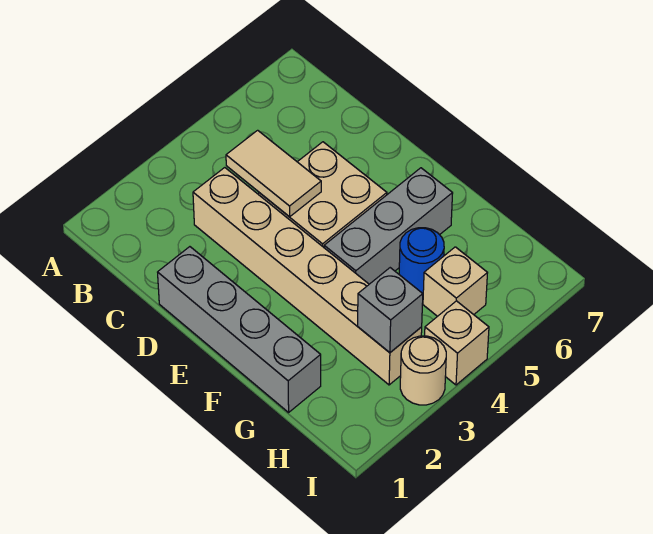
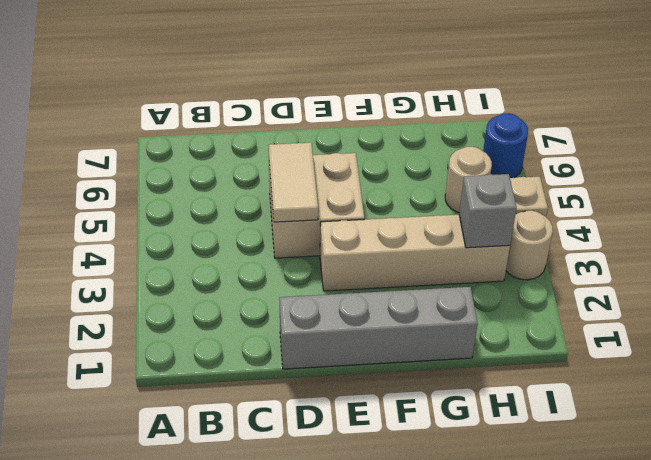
tan brick C3:H3 level 1 -> tan brick E3:H3 level 1
tan tile C4:D4 level 2 -> tan tile D4:D5 level 2
grey brick F4:F6 level 1 -> none
blue round brick G5 level 1 -> blue round brick I6 level 1
tan brick H5 level 1 -> tan round brick H5 level 1

